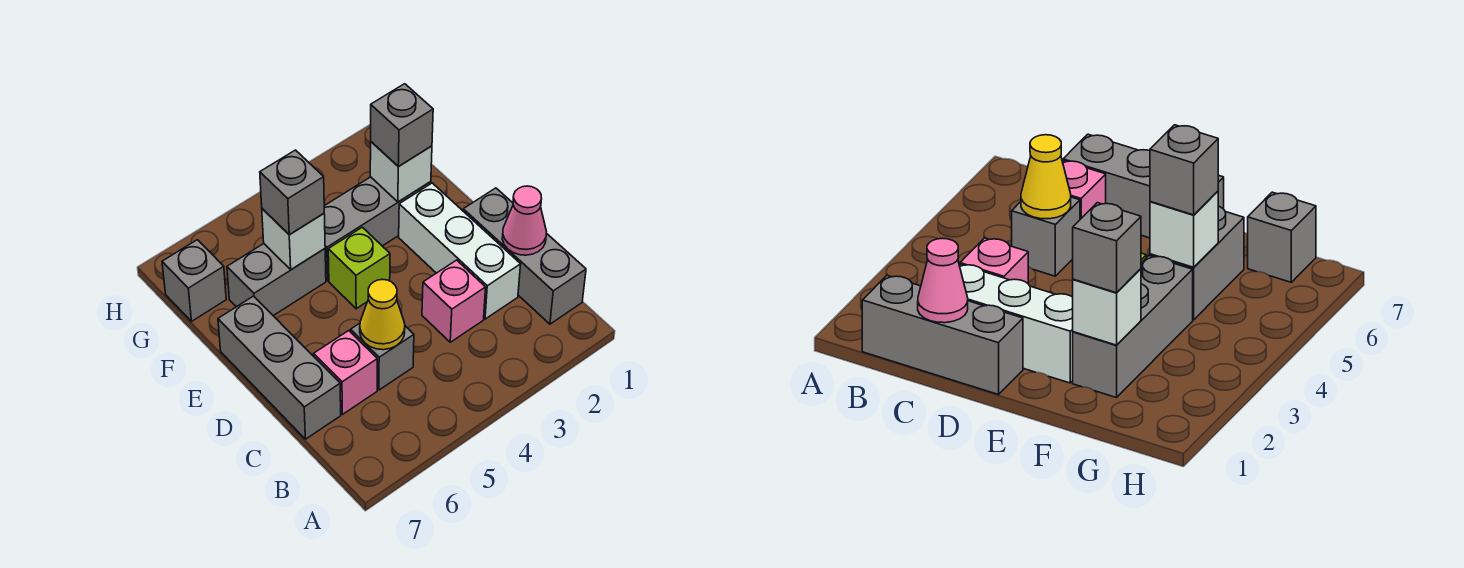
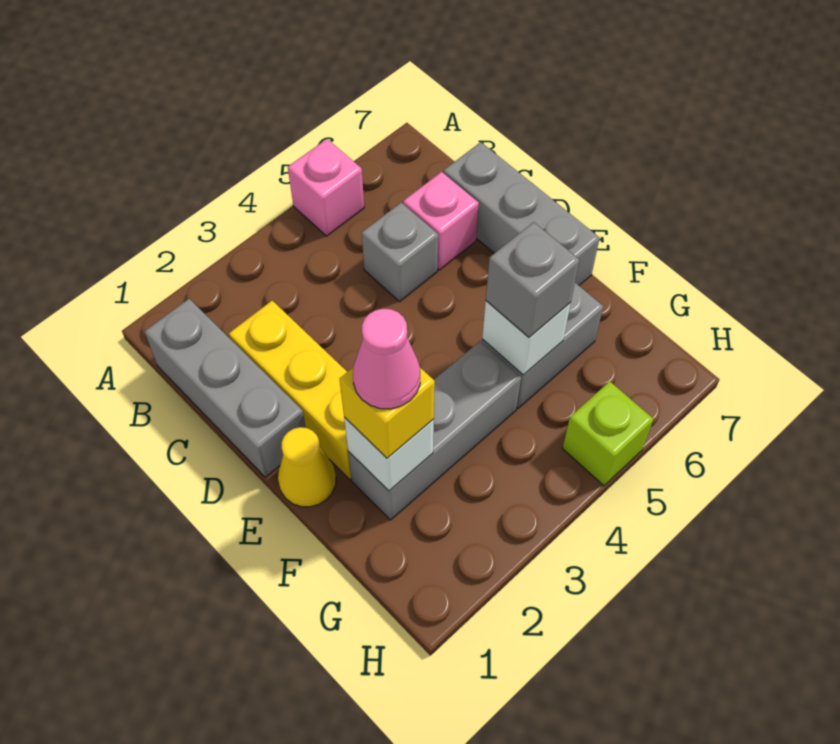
pink cone C1 level 2 -> pink cone F2 level 4
white brick C2:E2 level 1 -> yellow brick C2:E2 level 1
pink brick C3 level 1 -> pink brick A5 level 1
yellow cone C5 level 2 -> yellow cone E1 level 1
lime brick E4 level 1 -> lime brick H5 level 1
grey brick F2 level 3 -> yellow brick F2 level 3
grey brick G7 level 1 -> none

